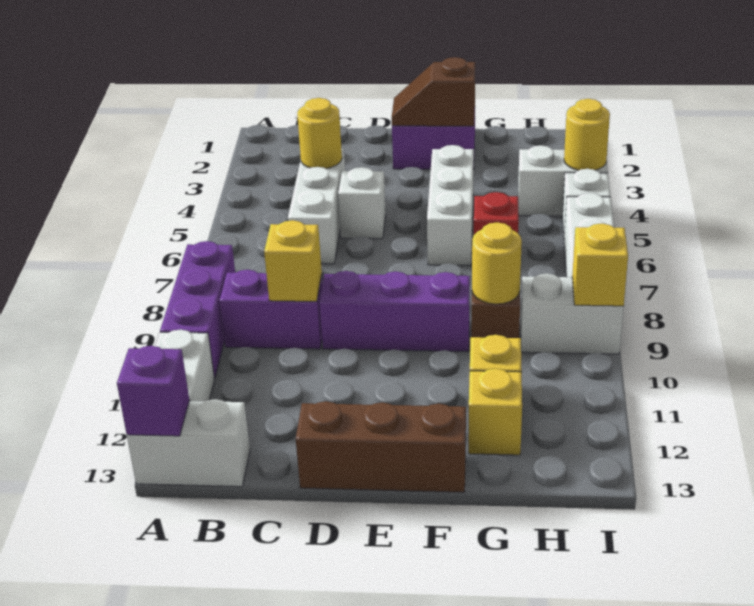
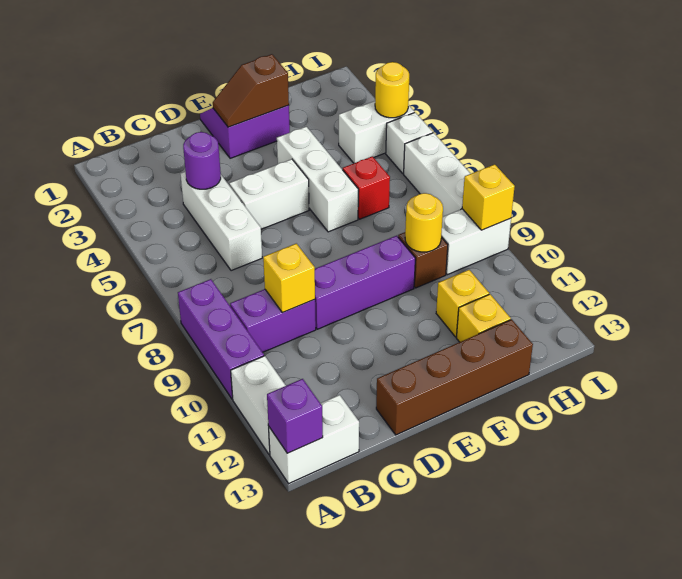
yellow round brick C4 level 2 -> purple round brick C4 level 2
white brick D5 level 1 -> white brick D5:E5 level 1
brown brick D13:F13 level 1 -> brown brick D13:G13 level 1

